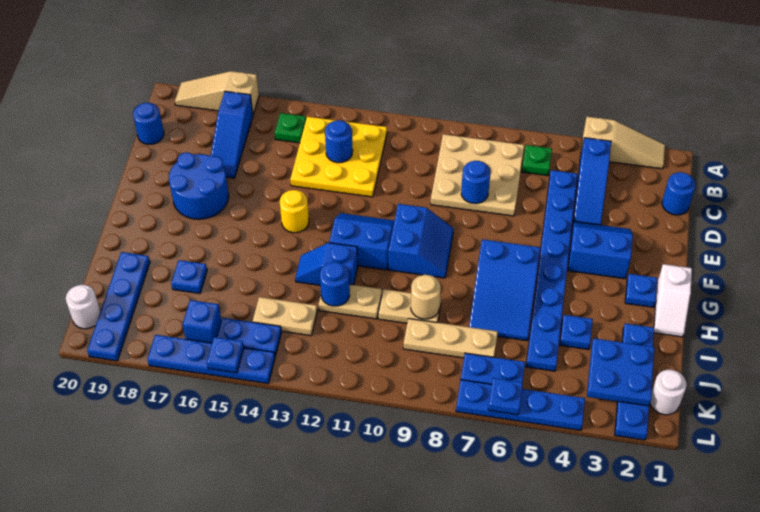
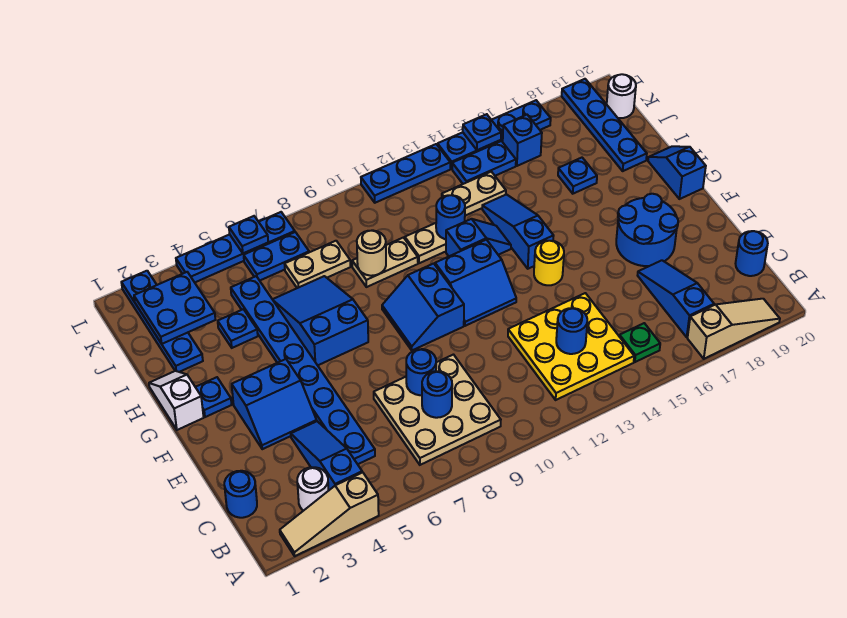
green plate B6 level 1 -> none
none -> blue round brick C8 level 2
none -> blue slope G14:I14 level 1 top G
none -> blue slope G20:H20 level 1 top G
tan plate J7:J9 level 1 -> tan plate J7:J8 level 1
white round brick K1 level 1 -> white round brick B3 level 1
none -> blue plate L11:L13 level 1

